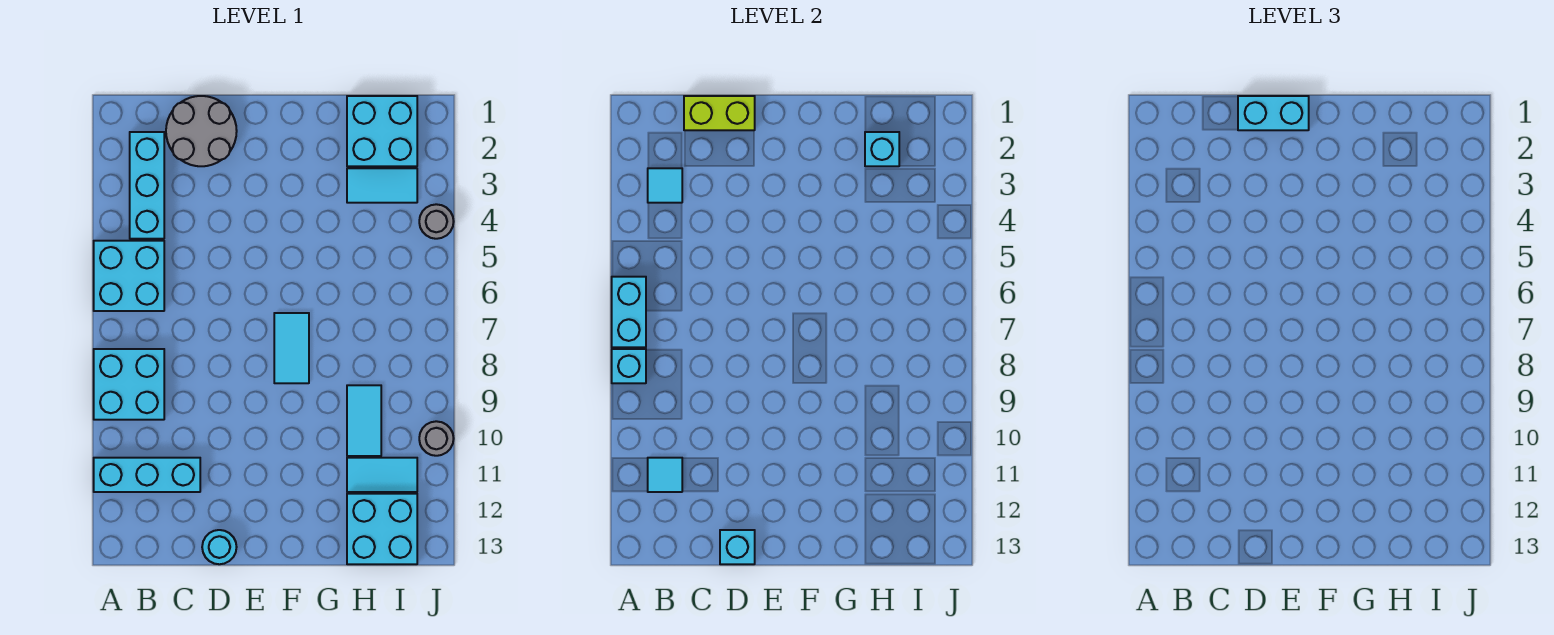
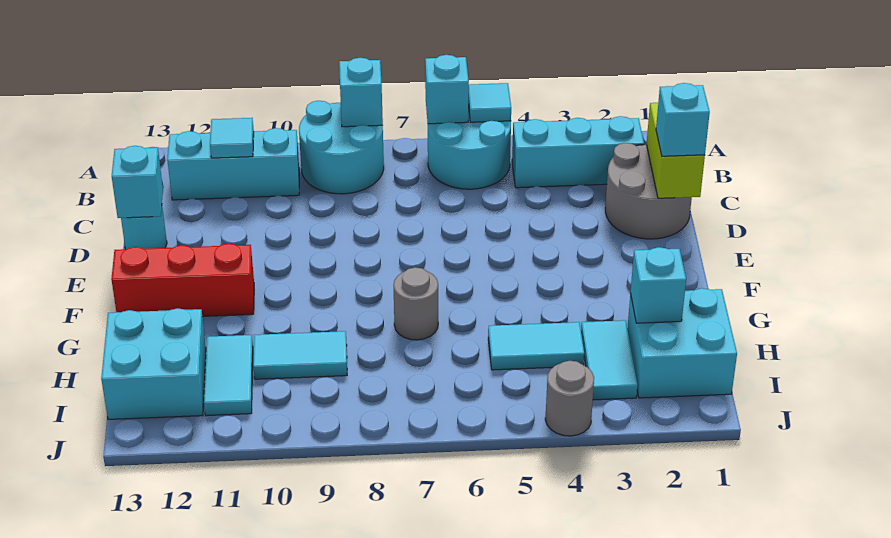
cyan brick A5:B6 level 1 -> cyan round brick A5:B6 level 1
cyan brick A6:A7 level 2 -> cyan brick A6 level 2
cyan brick A8:B9 level 1 -> cyan round brick A8:B9 level 1
cyan brick A11:C11 level 1 -> cyan brick B10:B12 level 1
cyan tile B3 level 2 -> cyan tile A5 level 2
cyan brick D1:E1 level 3 -> cyan brick D1 level 3
cyan tile F7:F8 level 1 -> cyan tile H4:H5 level 1
none -> red brick F11:F13 level 1
grey round brick J10 level 1 -> grey round brick G7 level 1

